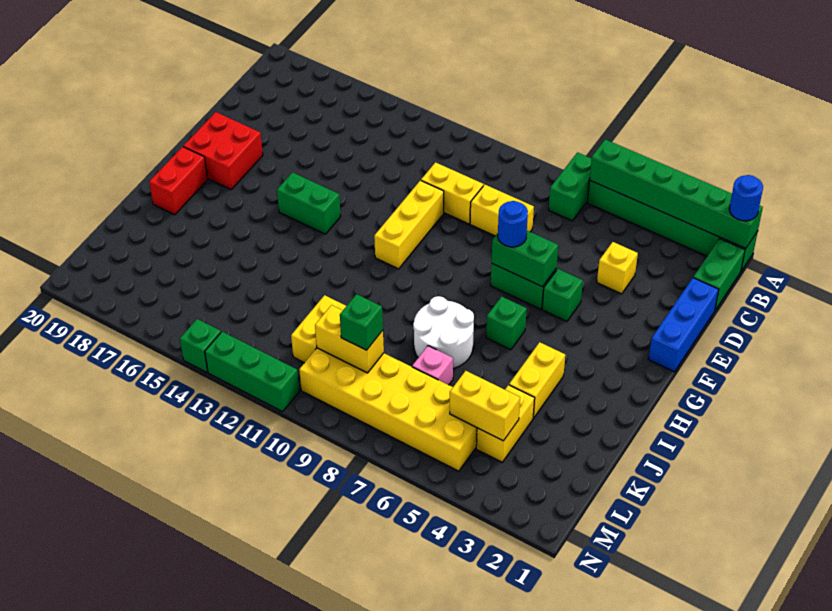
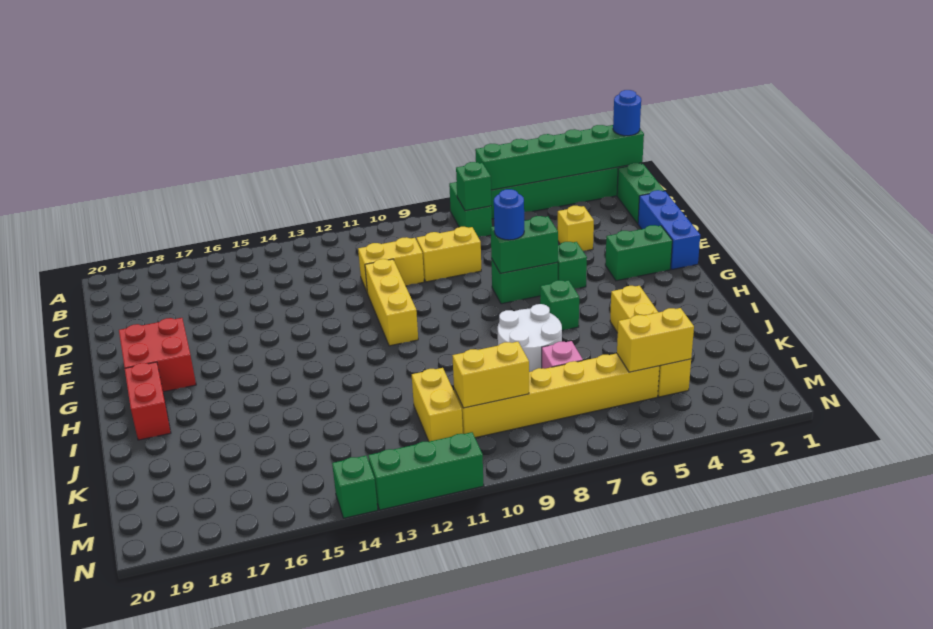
green brick G14:G15 level 1 -> green brick F2:F3 level 1
yellow brick L5:M10 level 1 -> yellow brick L5:L10 level 1
green brick L9 level 3 -> green brick B7 level 2

